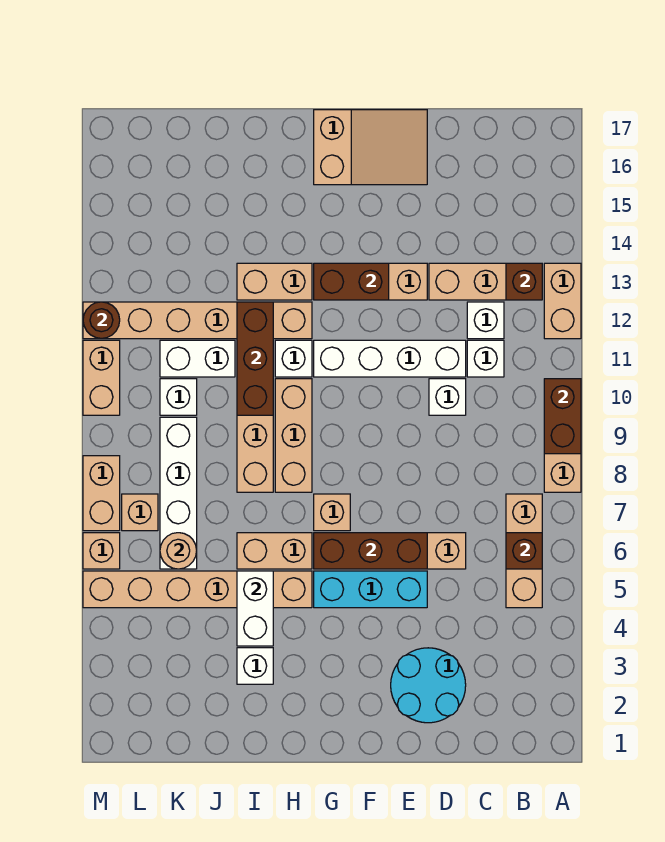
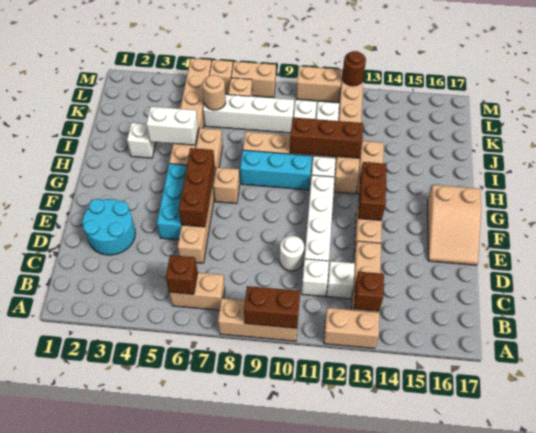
tan brick B5:B7 level 1 -> tan brick B6:B7 level 1
white brick D10 level 1 -> white round brick D10 level 1
tan brick H8:H10 level 1 -> cyan brick H8:H10 level 1

